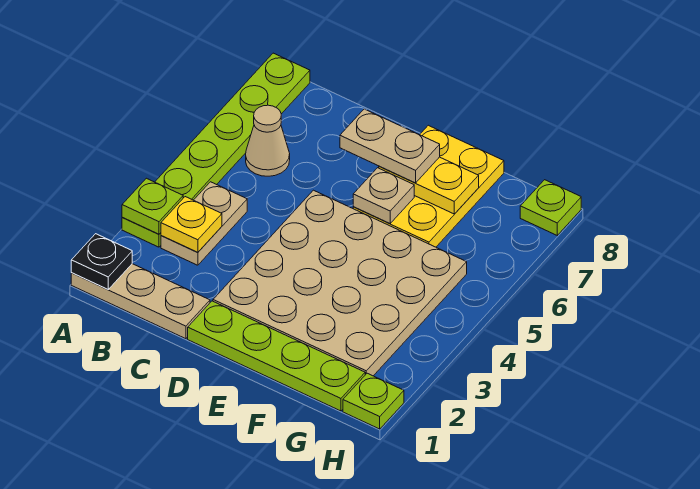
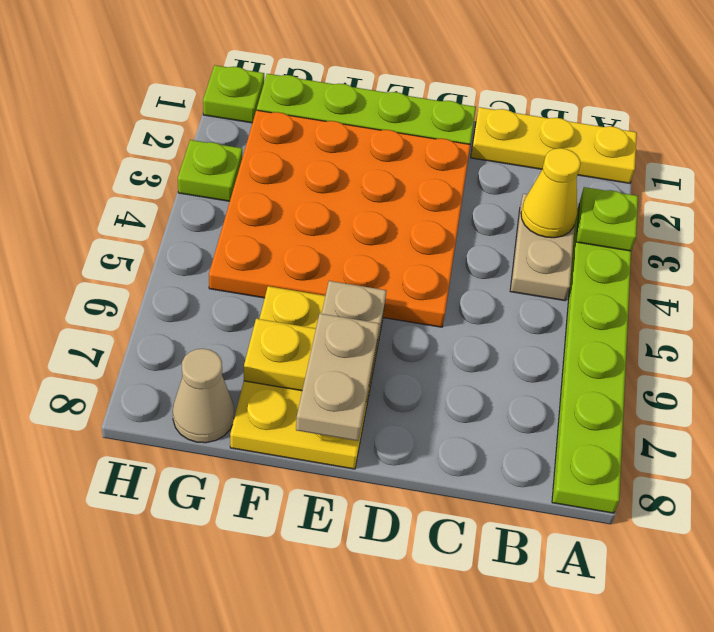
tan plate A1:C1 level 1 -> yellow plate A1:C1 level 1
black plate A1 level 2 -> none
yellow plate B3 level 2 -> yellow cone B3 level 2
tan cone B6 level 1 -> tan cone G8 level 1
tan plate D2:G5 level 1 -> orange plate D2:G5 level 1
tan plate D7:E7 level 3 -> tan plate E7:E8 level 3
lime plate H8 level 1 -> lime plate H3 level 1

